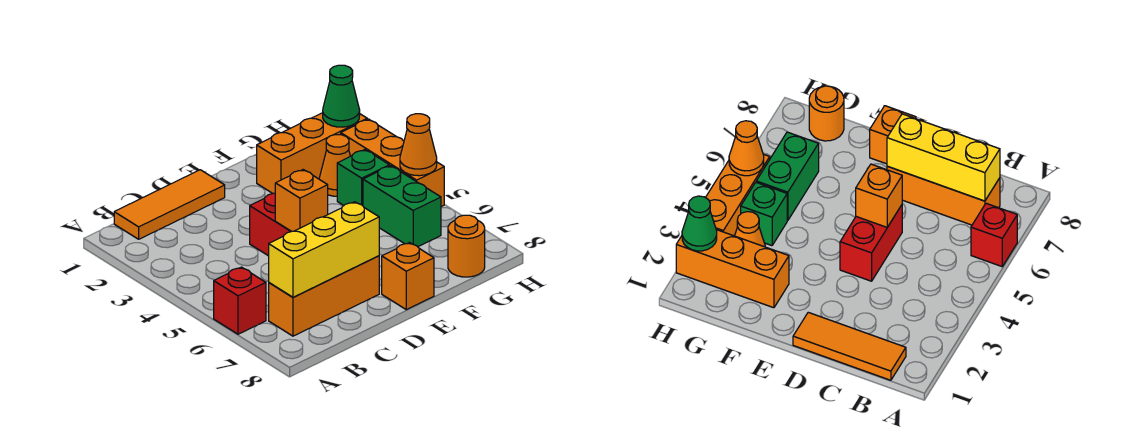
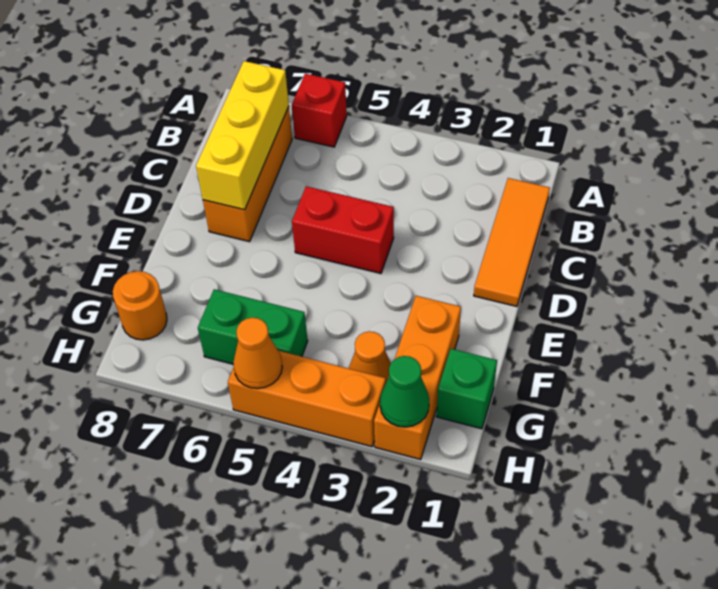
orange brick D5 level 2 -> none
orange brick E8 level 1 -> none
green brick G4 level 1 -> green brick G1 level 1

